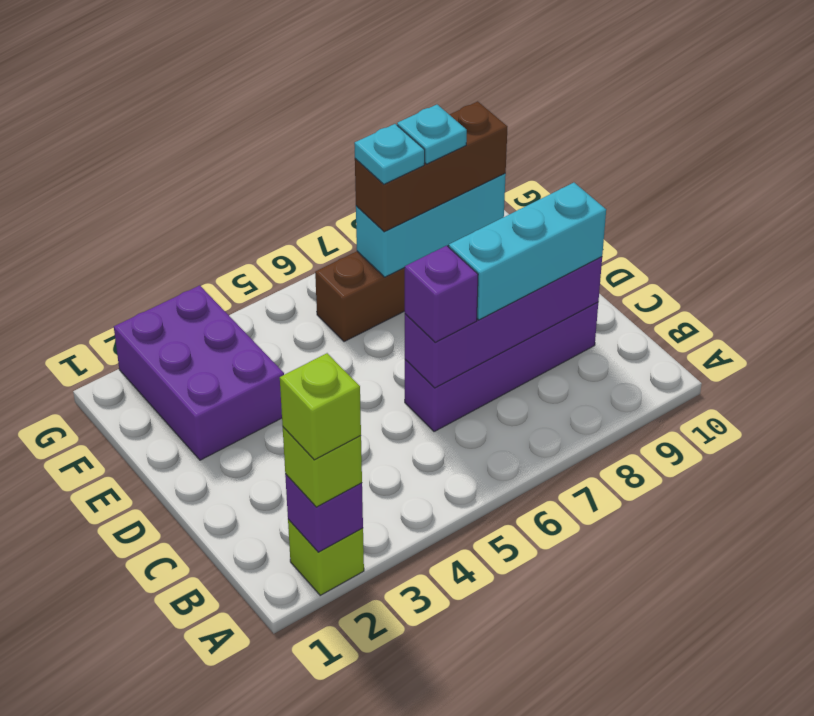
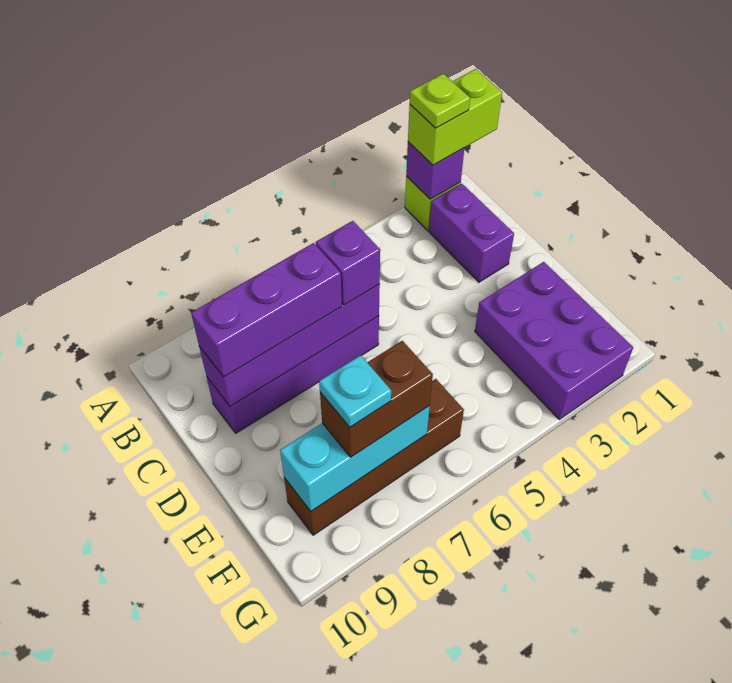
lime brick A2 level 3 -> lime brick A1:A2 level 3
lime brick A2 level 4 -> lime plate A2 level 4
none -> purple brick B2:C2 level 1
cyan brick C7:C9 level 3 -> purple brick C7:C9 level 3
brown brick F7:F9 level 3 -> brown brick F7:F8 level 3
cyan plate F7 level 4 -> none

